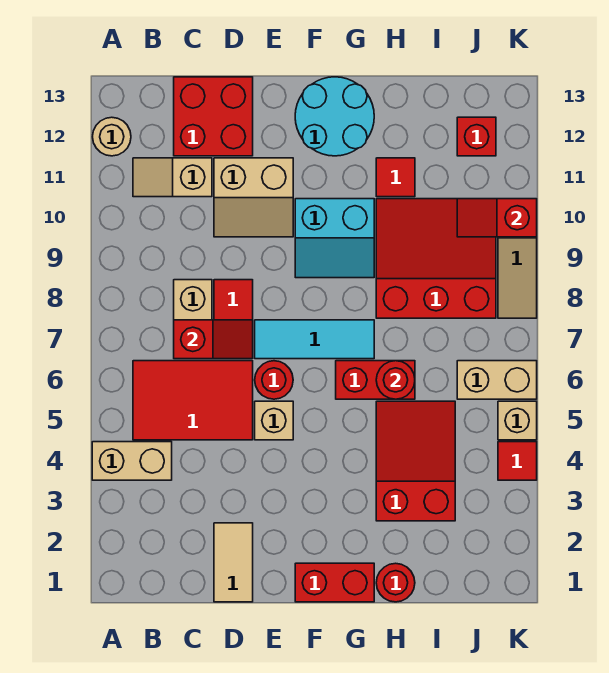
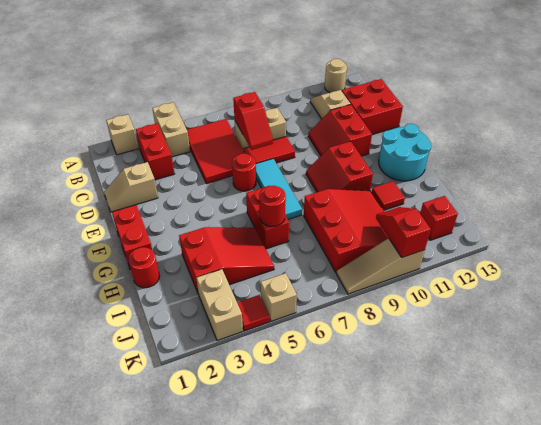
none -> red brick B3:C3 level 1
tan tile D1:D2 level 1 -> tan slope D1:D2 level 1 top 2
tan slope D10:E11 level 1 top 11 -> red slope D10:E11 level 1 top 11
tan brick E5 level 1 -> tan brick A2 level 1
cyan slope F9:G10 level 1 top 10 -> red slope F9:G10 level 1 top 10
tan brick J6:K6 level 1 -> tan brick J3:K3 level 1

